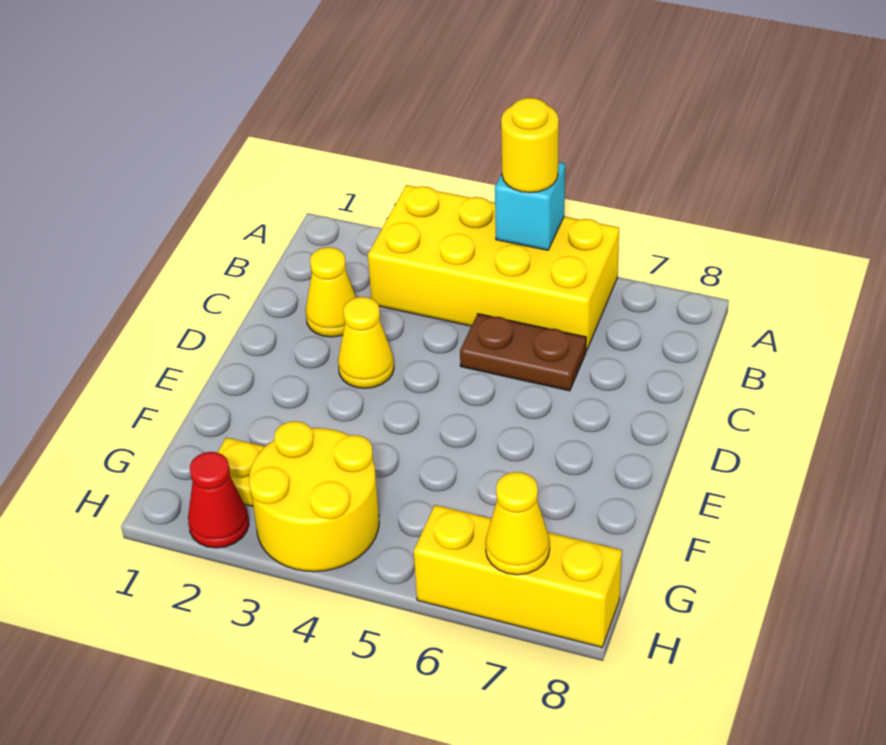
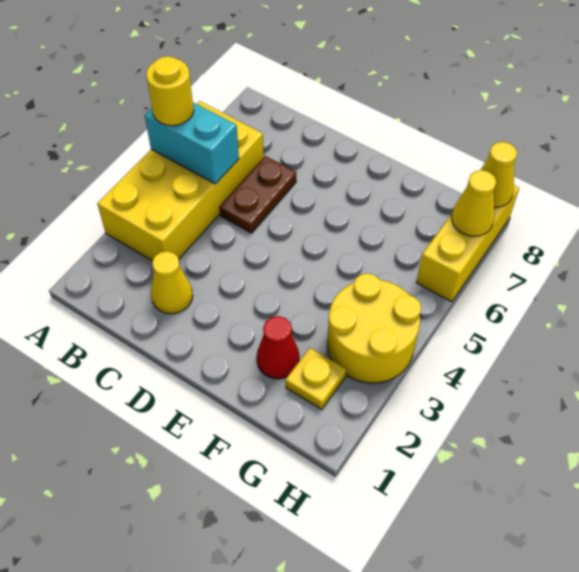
cyan brick A5 level 2 -> cyan brick A5:B5 level 2
yellow cone D3 level 1 -> yellow cone H8 level 2
red cone H2 level 1 -> red cone F2 level 1

